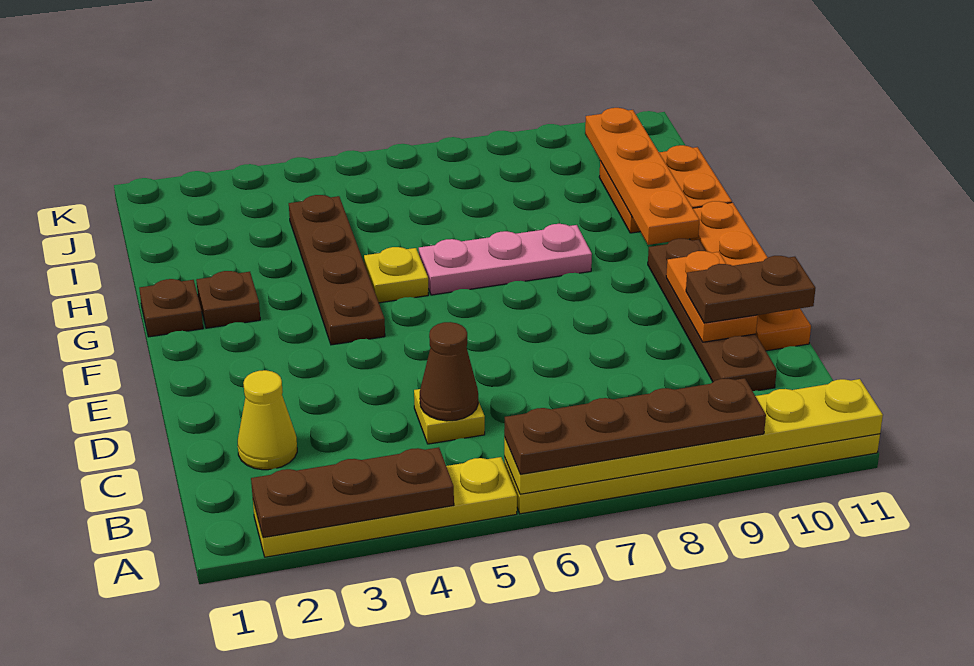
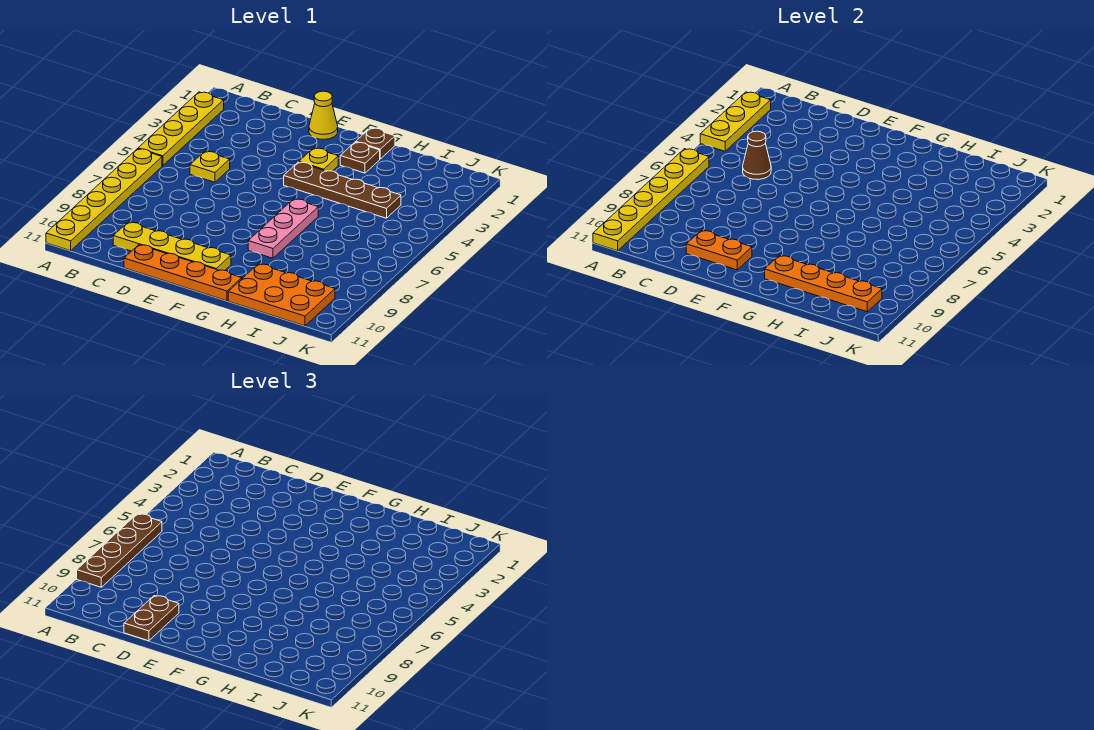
brown plate A2:A4 level 2 -> yellow plate A2:A4 level 2
yellow cone C2 level 1 -> yellow cone E1 level 1
brown plate C10:F10 level 1 -> yellow plate C10:F10 level 1
yellow plate G5 level 1 -> yellow plate F3 level 1
orange plate H10:I11 level 1 -> orange plate H10:J11 level 1

